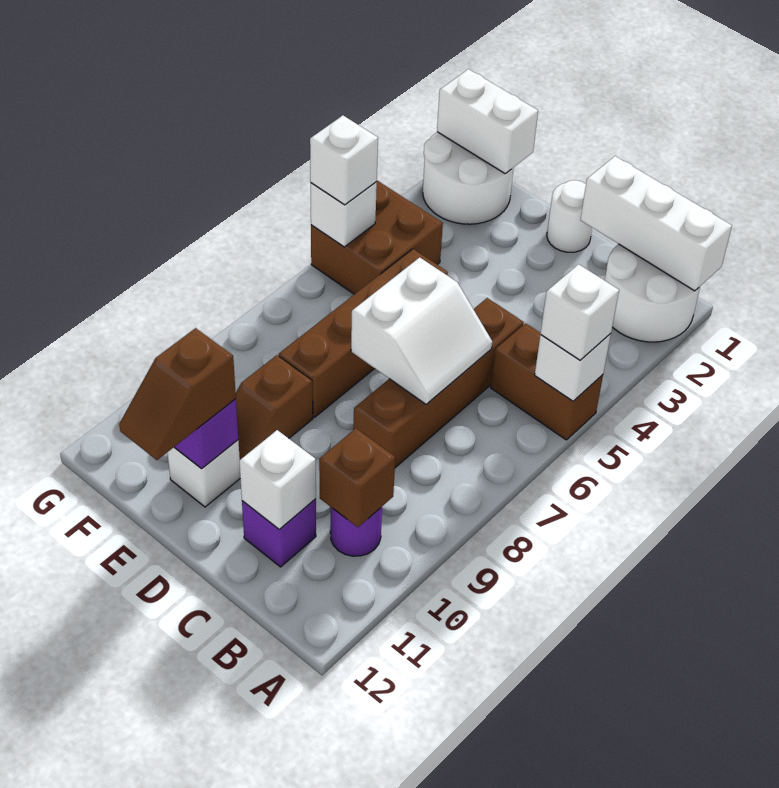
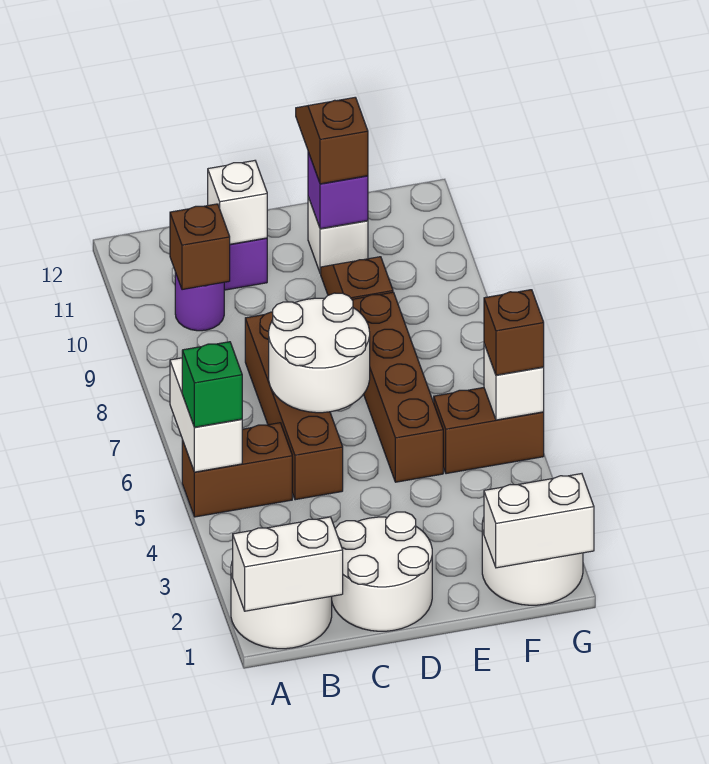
white brick A1:C1 level 2 -> white brick A1:B1 level 2
white brick A5 level 2 -> white brick A5:A6 level 2
white brick A5 level 3 -> green brick A5 level 3
white slope C6:D7 level 2 top D -> white round brick C6:D7 level 2
white round brick D1 level 1 -> white round brick C1:D2 level 1
brown brick F4:G5 level 1 -> brown brick F5:G5 level 1
white brick G5 level 3 -> brown brick G5 level 3

